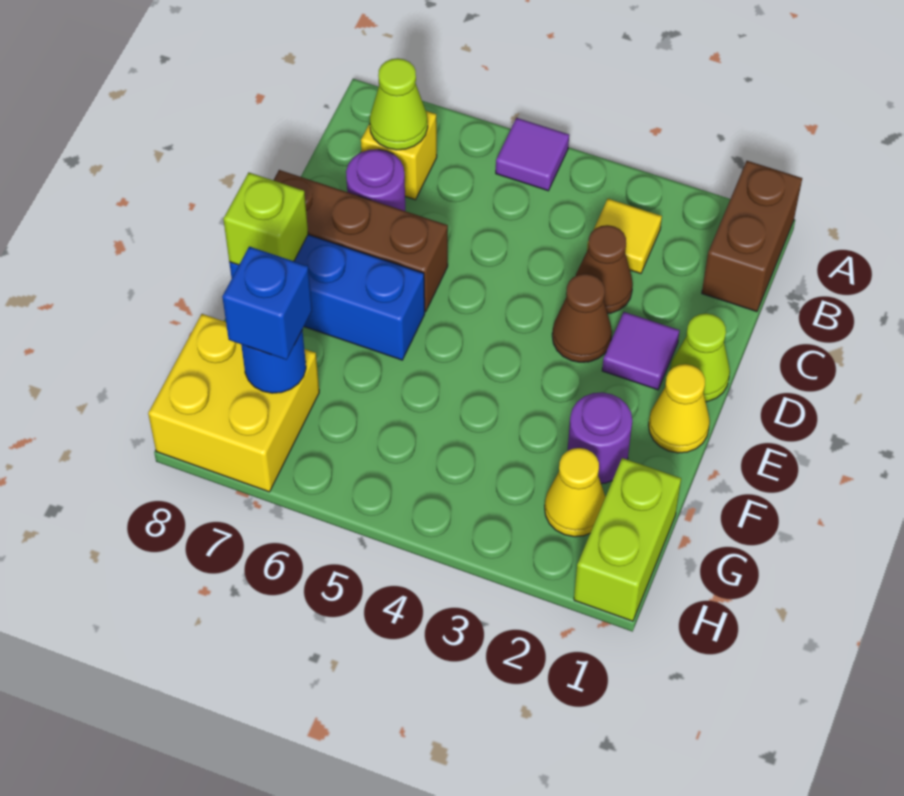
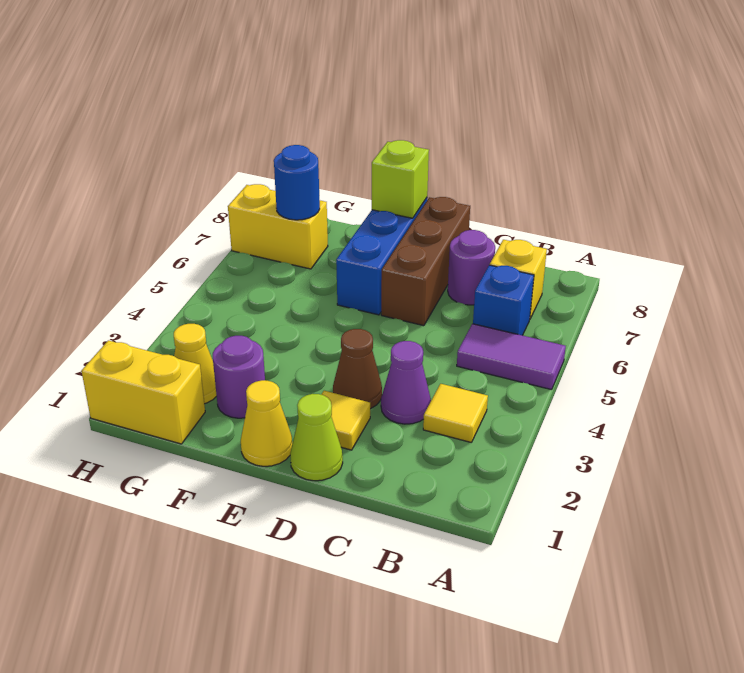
brown brick A1:B1 level 1 -> none
purple tile A5 level 1 -> purple tile A5:B5 level 1
lime cone B7 level 2 -> none
brown cone C3 level 1 -> purple cone C3 level 1
purple tile D2 level 1 -> yellow tile D2 level 1
lime brick G1:H1 level 1 -> yellow brick G1:H1 level 1
yellow brick G7:H8 level 1 -> yellow brick G7:H7 level 1
blue brick G7 level 3 -> blue brick B6 level 1

